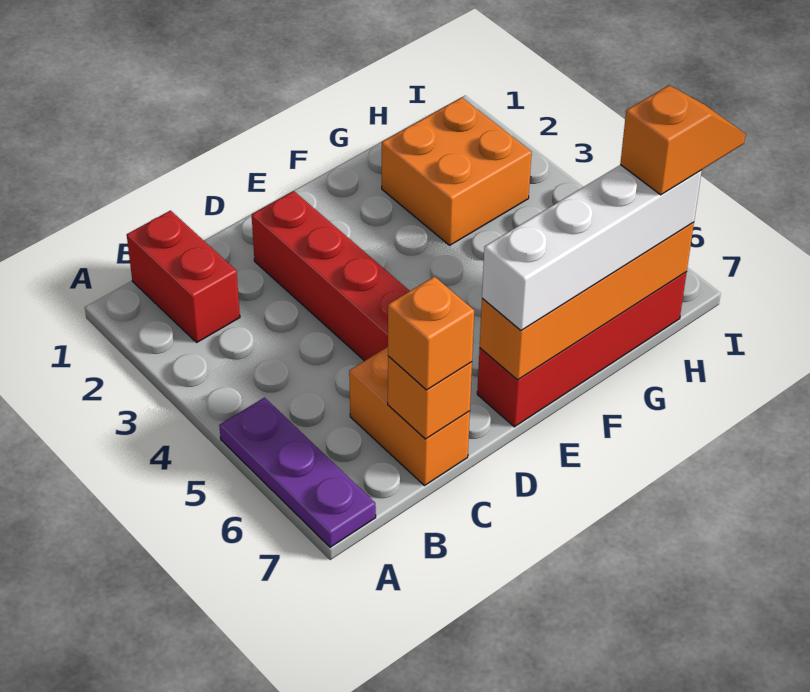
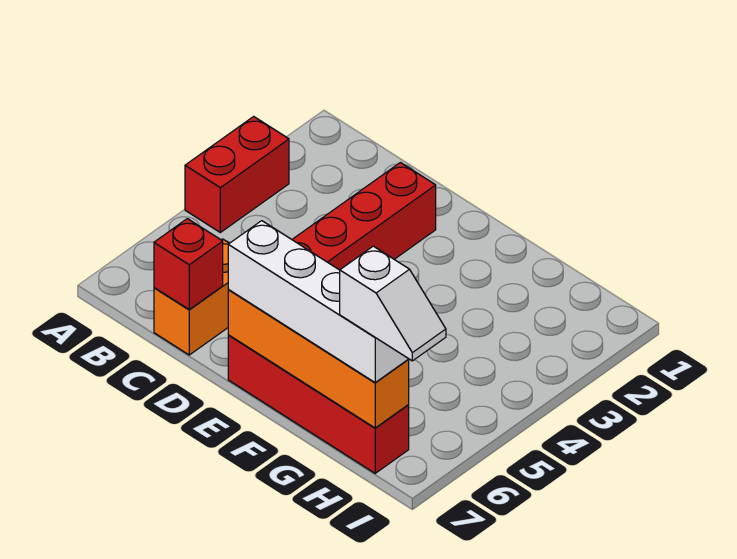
purple plate A5:A7 level 1 -> none
red brick B1:B2 level 1 -> red brick A3:A4 level 1
orange brick C7 level 2 -> red brick C7 level 2
orange brick C7 level 3 -> none
orange brick G2:H3 level 1 -> none
orange slope H7:I7 level 4 top H -> white slope H7:I7 level 4 top H

